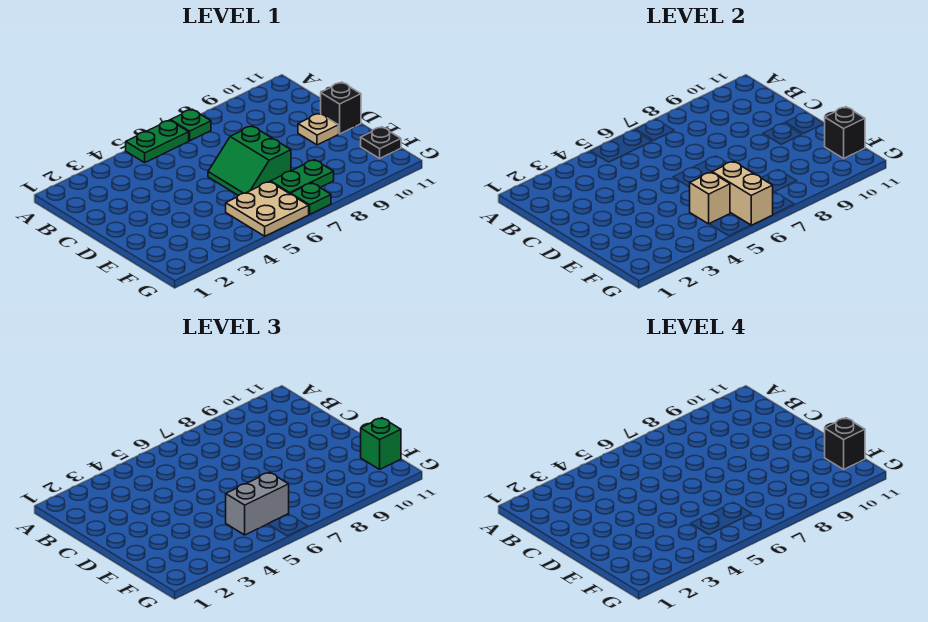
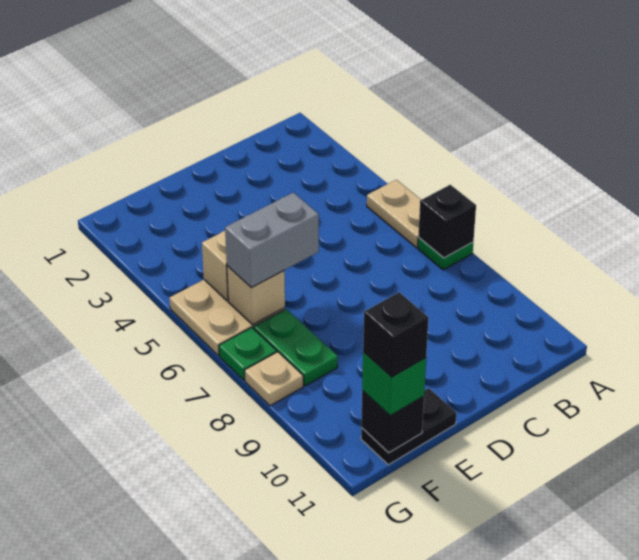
green plate A5:A6 level 1 -> tan plate A5:A6 level 1
green slope D6:E7 level 1 top 7 -> none
tan plate D10 level 1 -> tan plate G8 level 1
black brick D11 level 1 -> black brick A7 level 2
grey brick F5:F6 level 3 -> grey brick E6:F6 level 3
tan brick F6:G6 level 2 -> tan brick F6 level 2
black plate F11 level 1 -> black plate E11:F11 level 1

